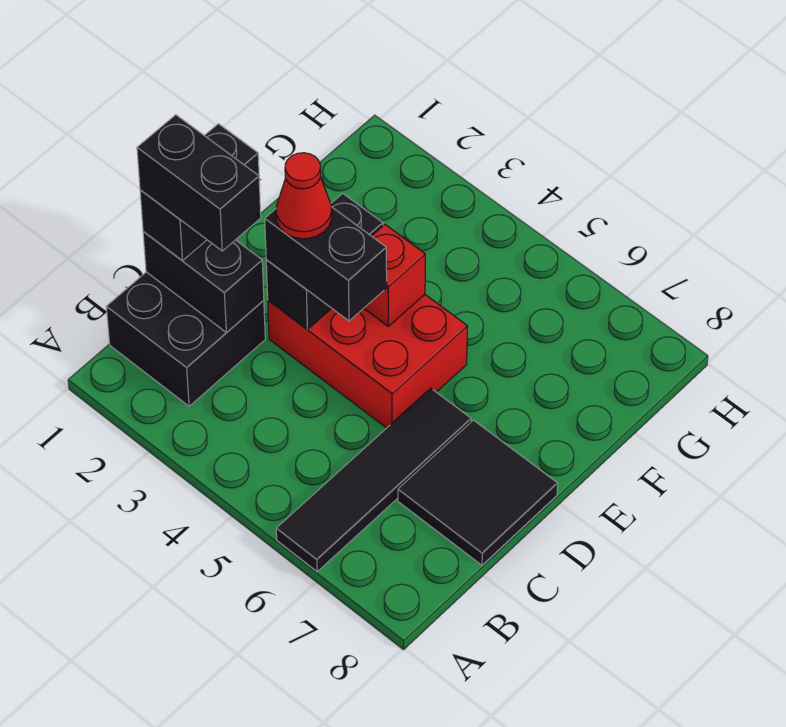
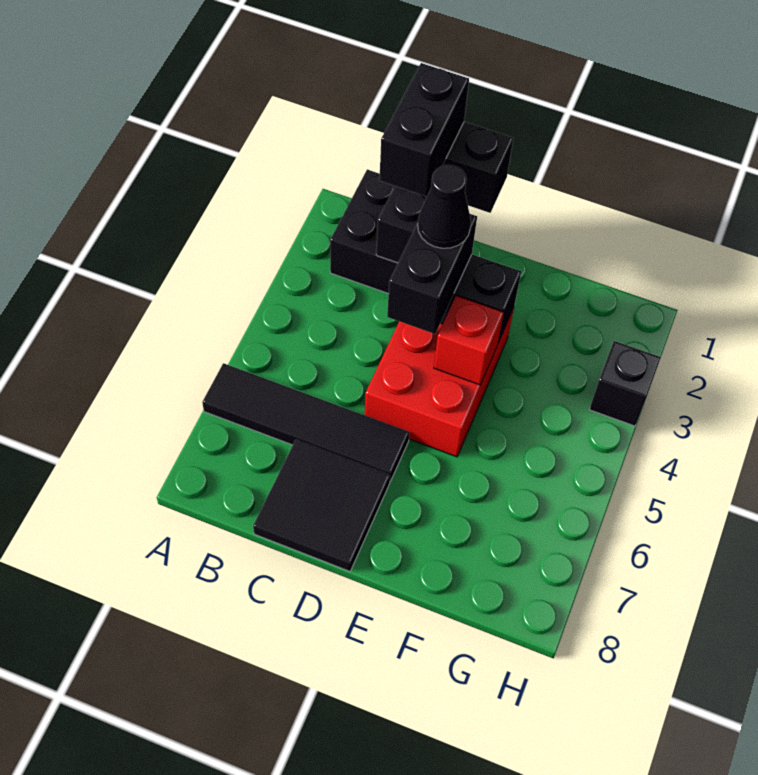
red cone D3 level 4 -> black cone D3 level 4
none -> black brick H3 level 1

